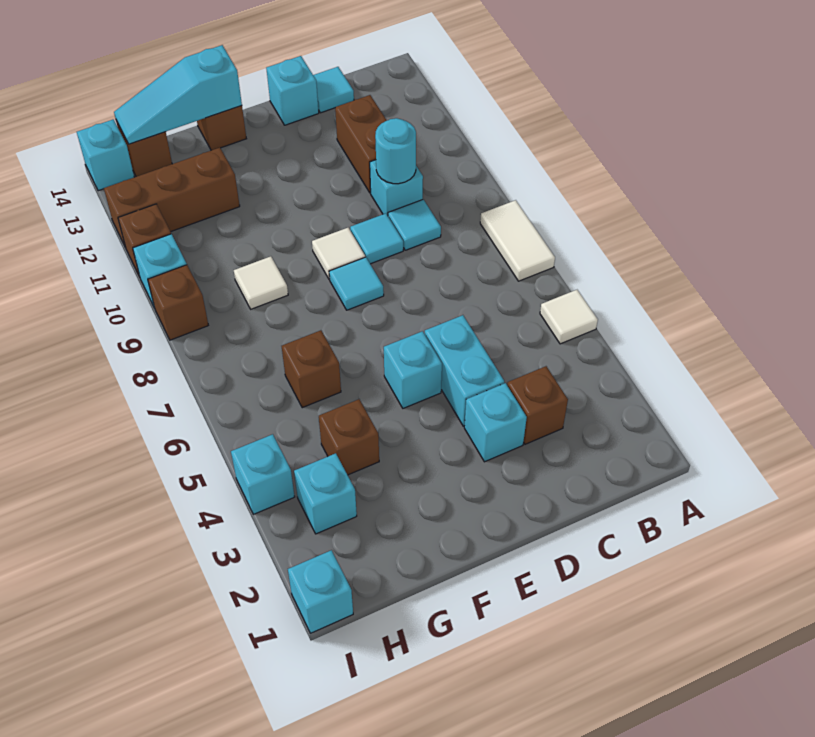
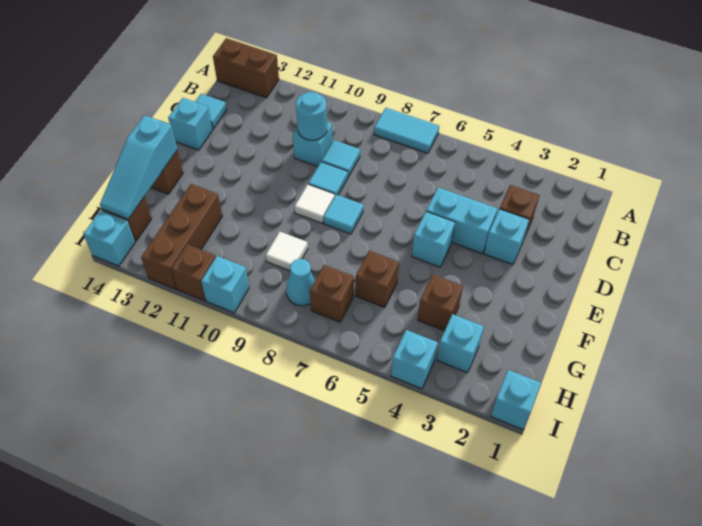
white tile A5 level 1 -> none
white tile A7:A8 level 1 -> cyan tile A7:A8 level 1
brown brick C11:C12 level 1 -> brown brick A13:A14 level 1
none -> cyan cone H8 level 1
brown brick I9 level 1 -> brown brick H7 level 1

